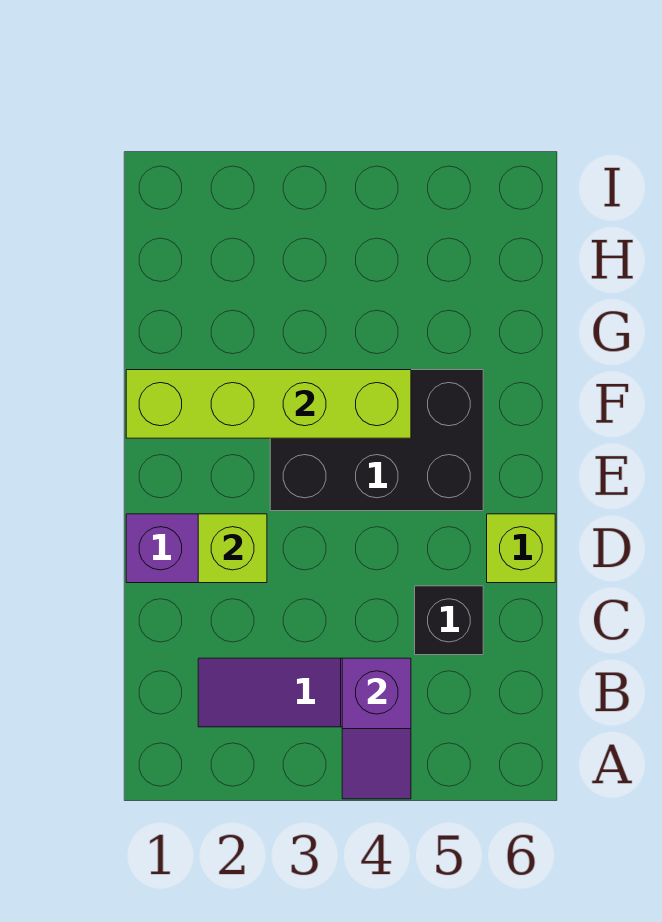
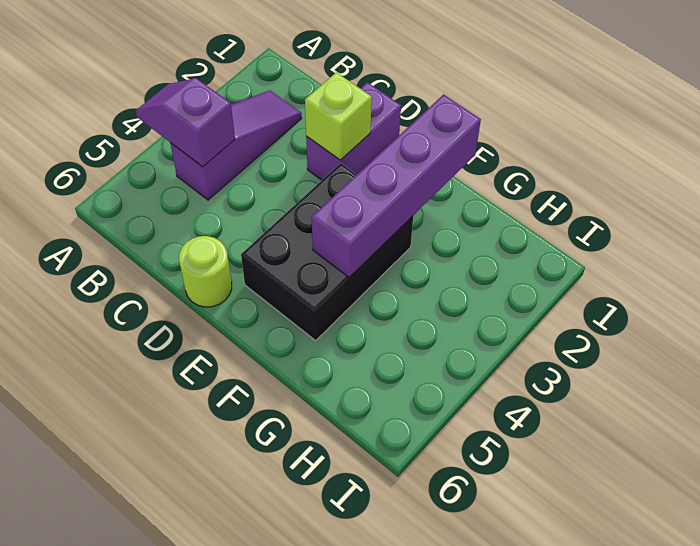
black brick C5 level 1 -> none
lime brick D6 level 1 -> lime round brick D6 level 1
lime brick F1:F4 level 2 -> purple brick F1:F4 level 2

